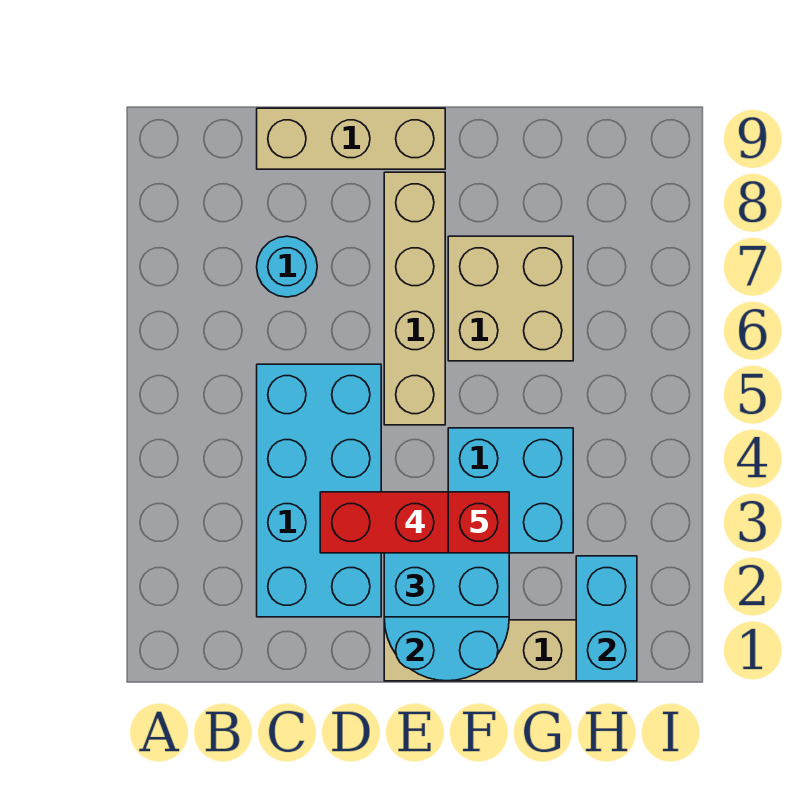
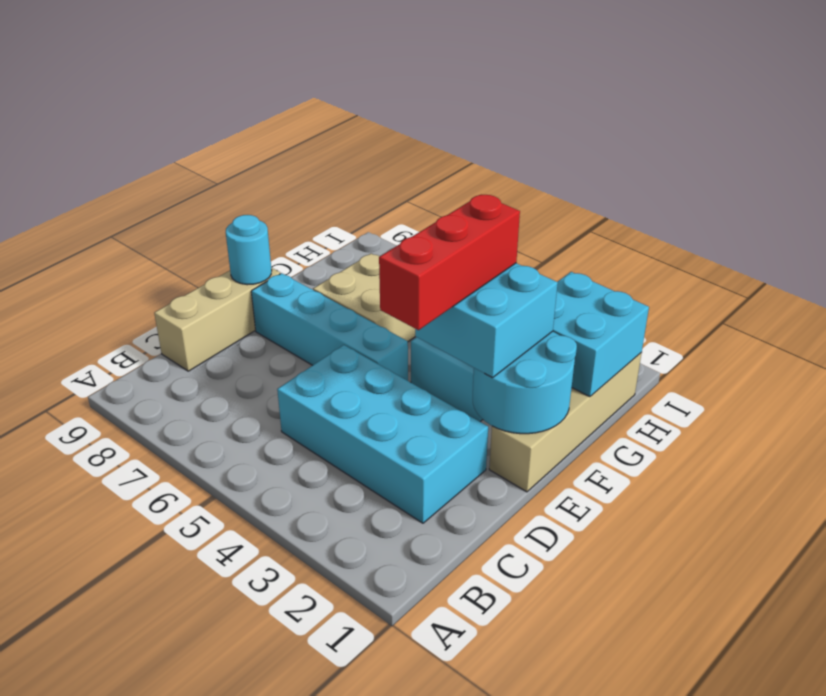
cyan round brick C7 level 1 -> cyan round brick E9 level 2
tan brick E5:E8 level 1 -> cyan brick E5:E8 level 1
red brick F3 level 5 -> none
cyan brick H1:H2 level 2 -> cyan brick G1:H2 level 2

